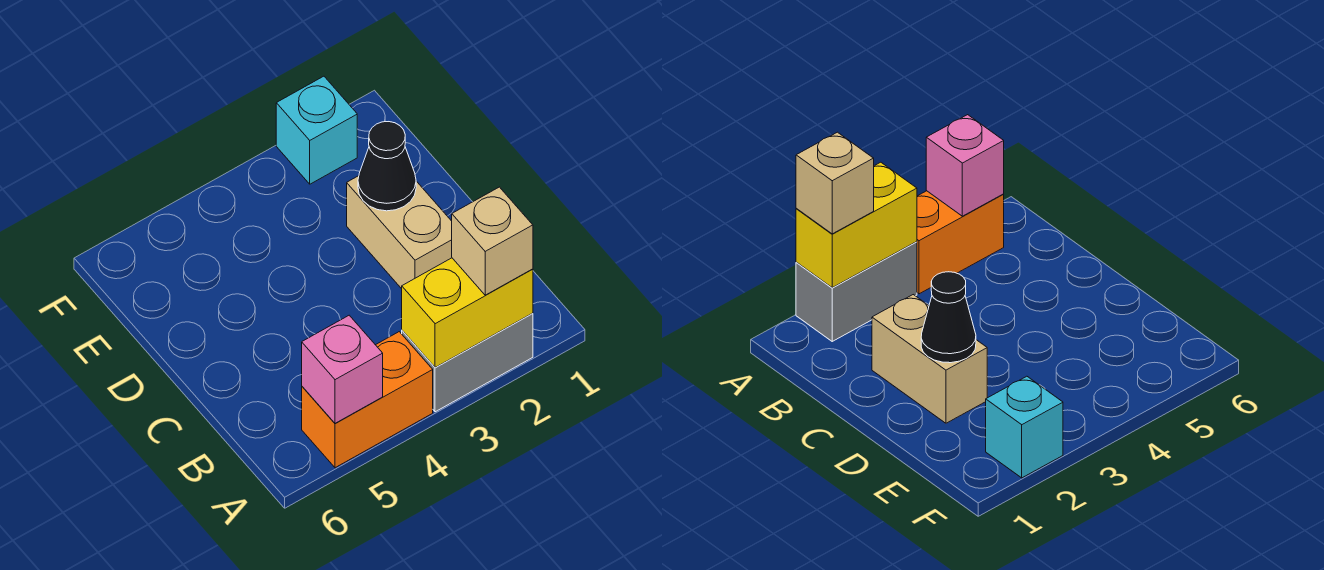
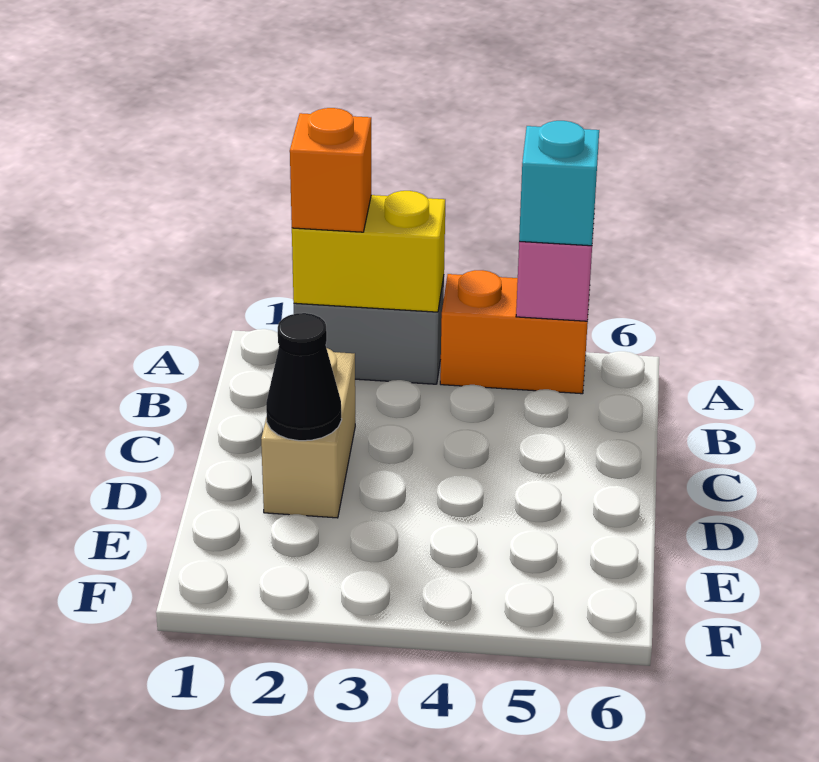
tan brick A2 level 3 -> orange brick A2 level 3
cyan brick F2 level 1 -> cyan brick A5 level 3

